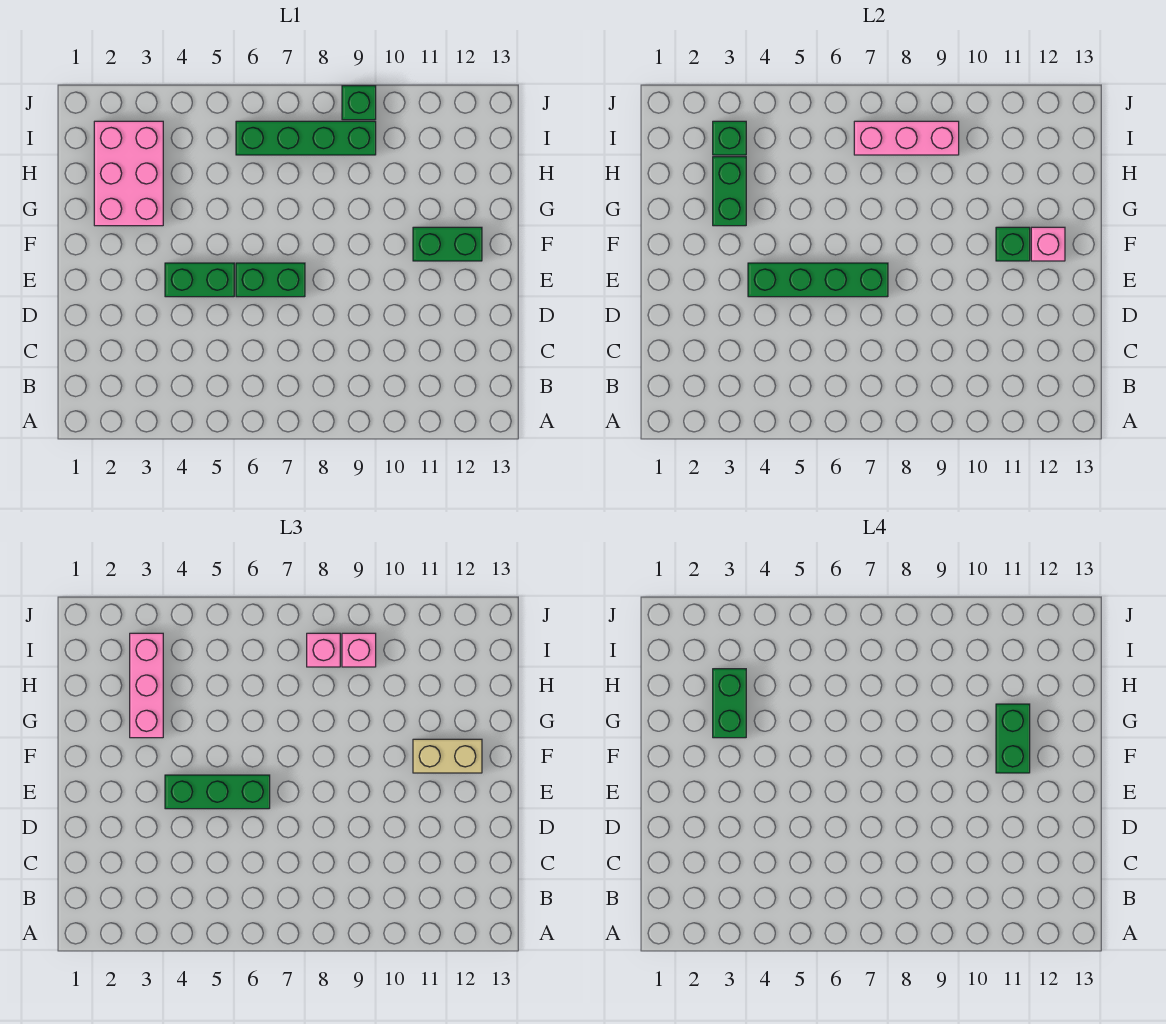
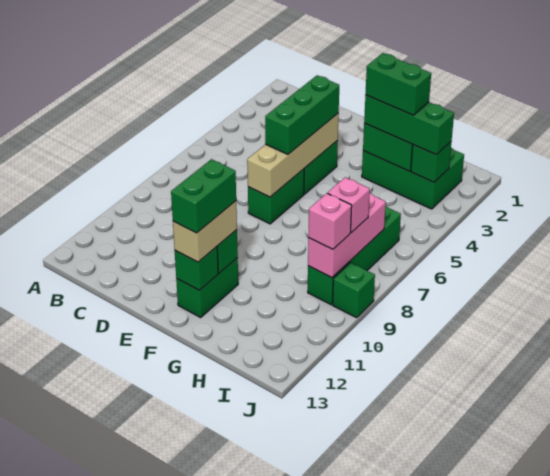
green brick E4:E7 level 2 -> tan brick E4:E7 level 2
green brick F11:G11 level 4 -> green brick F11:F12 level 4
pink brick F12 level 2 -> green brick F12 level 2
pink brick G2:I3 level 1 -> green brick G2:I3 level 1
pink brick G3:I3 level 3 -> green brick G3:I3 level 3

